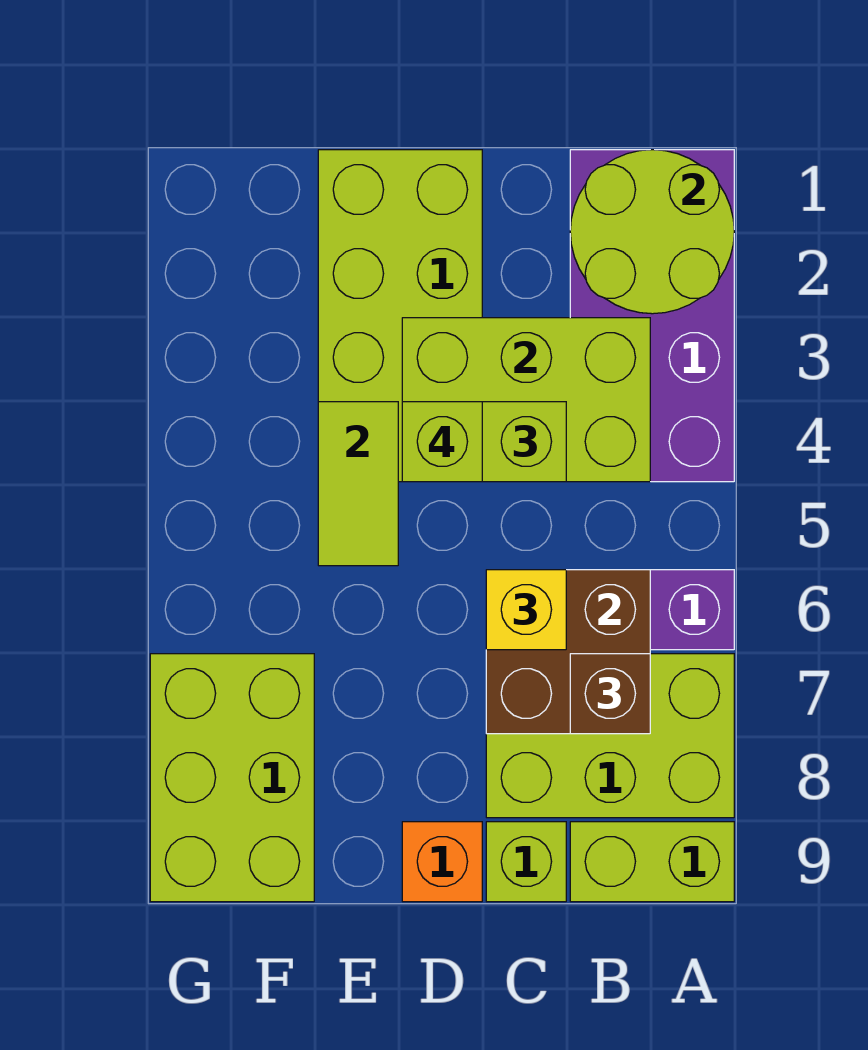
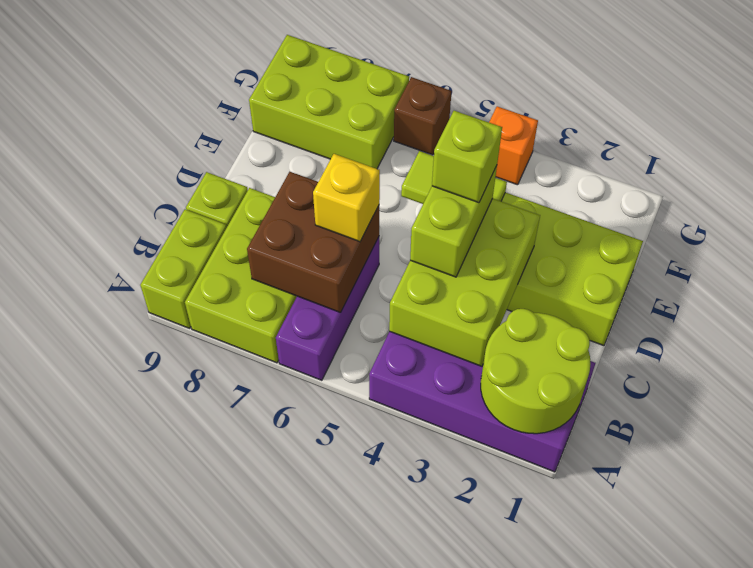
brown brick B7 level 3 -> brown brick G6 level 1
orange brick D9 level 1 -> orange brick G4 level 1

